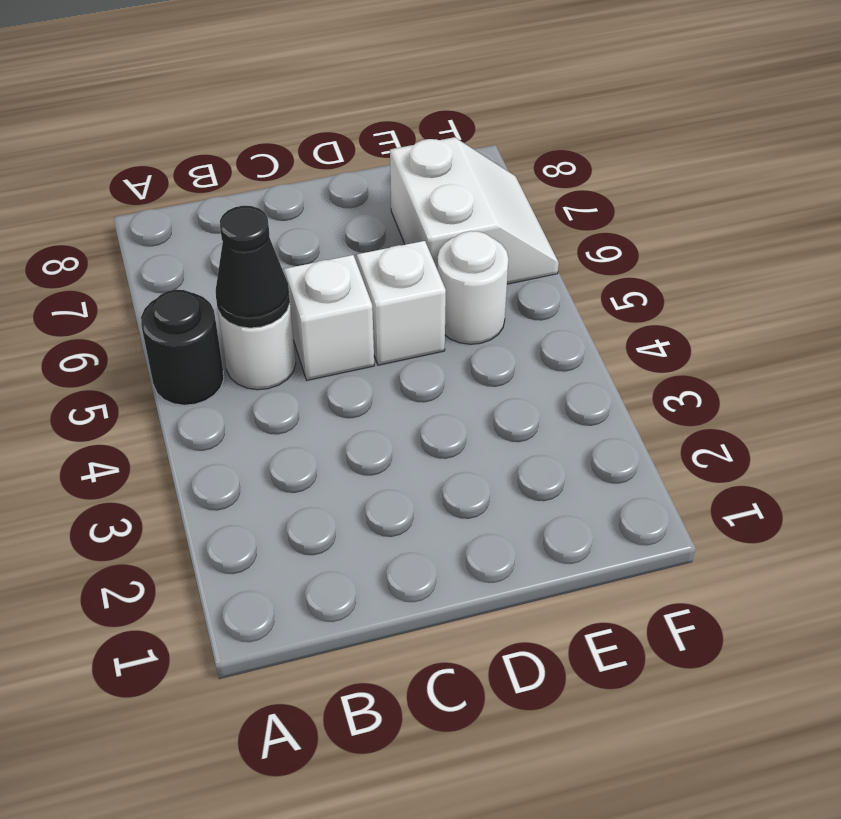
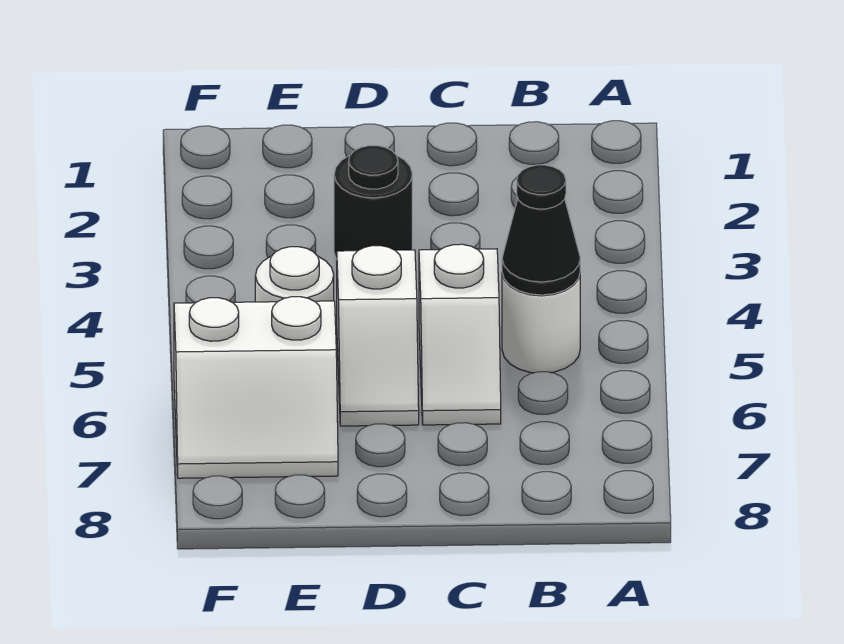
black round brick A5 level 1 -> black round brick D3 level 1
white slope E6:F7 level 1 top E -> white slope E6:F7 level 1 top 6

